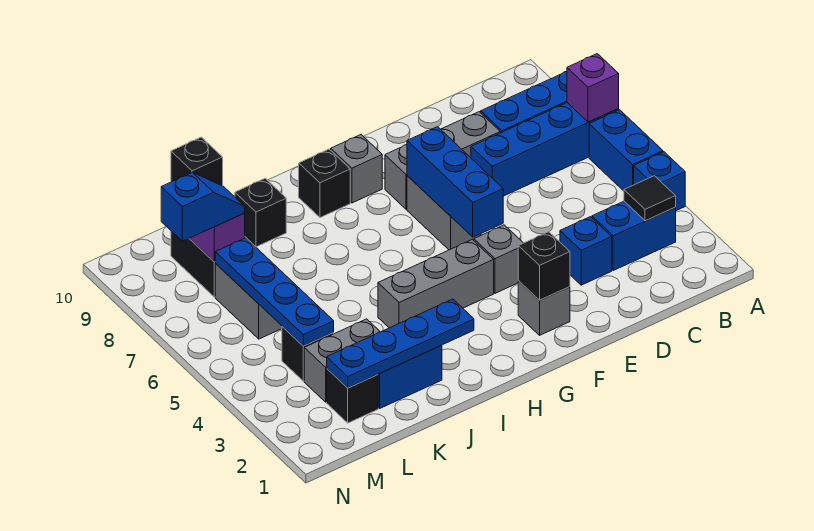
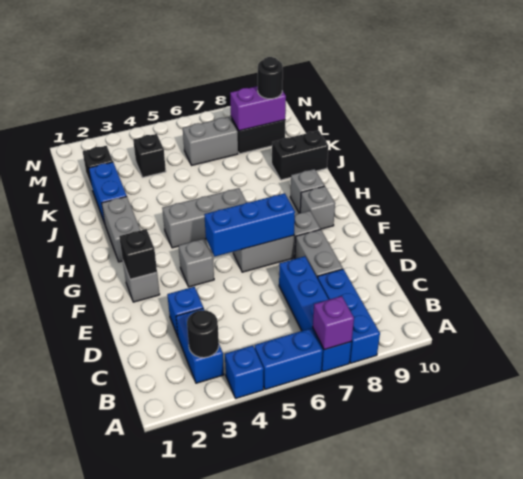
black tile B3 level 2 -> black round brick B3 level 2
grey brick G4:I4 level 1 -> grey brick H4:H6 level 1
black brick H9 level 1 -> grey brick H9 level 1
blue plate I2:L2 level 2 -> none
black brick J9 level 1 -> black brick J9:J10 level 1
grey brick K3:L3 level 1 -> grey brick H2:I2 level 1
blue plate L4:L7 level 2 -> none
blue slope L8:M8 level 3 top M -> none
black brick L9 level 3 -> black round brick L9 level 3

